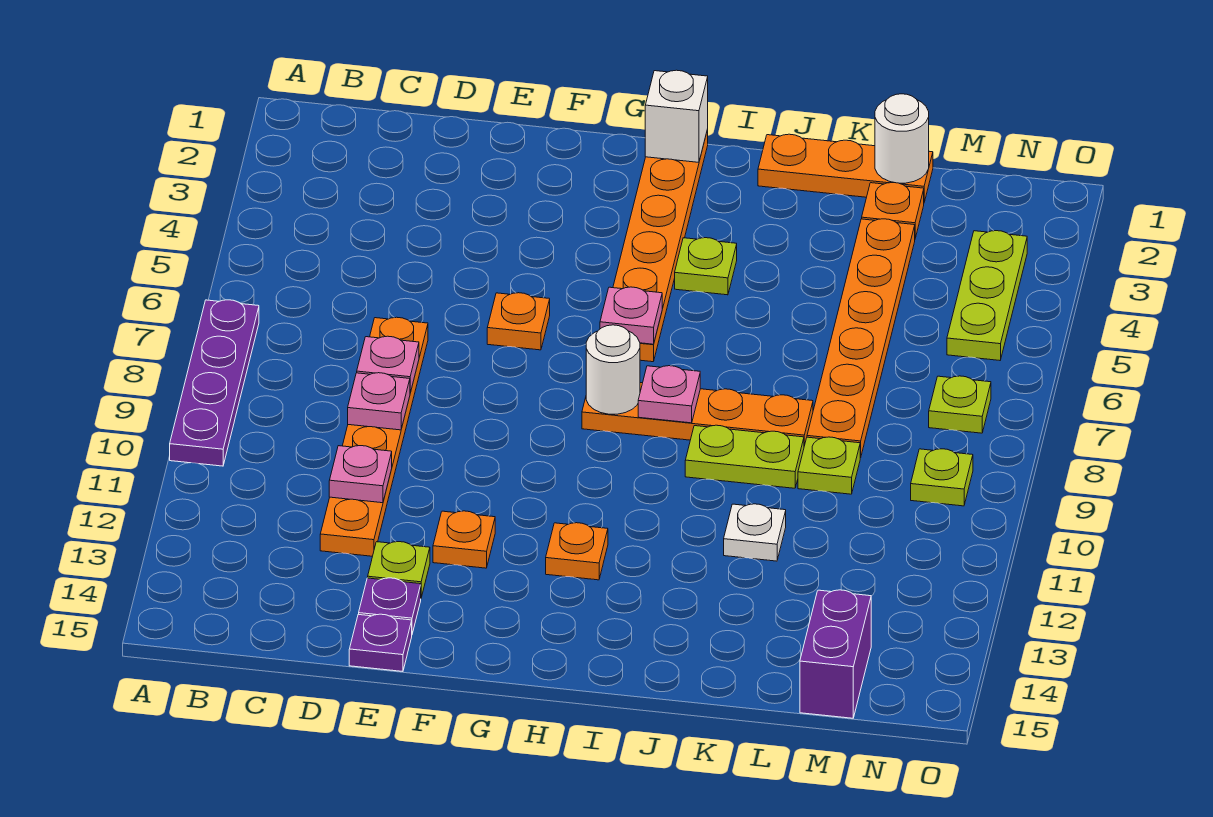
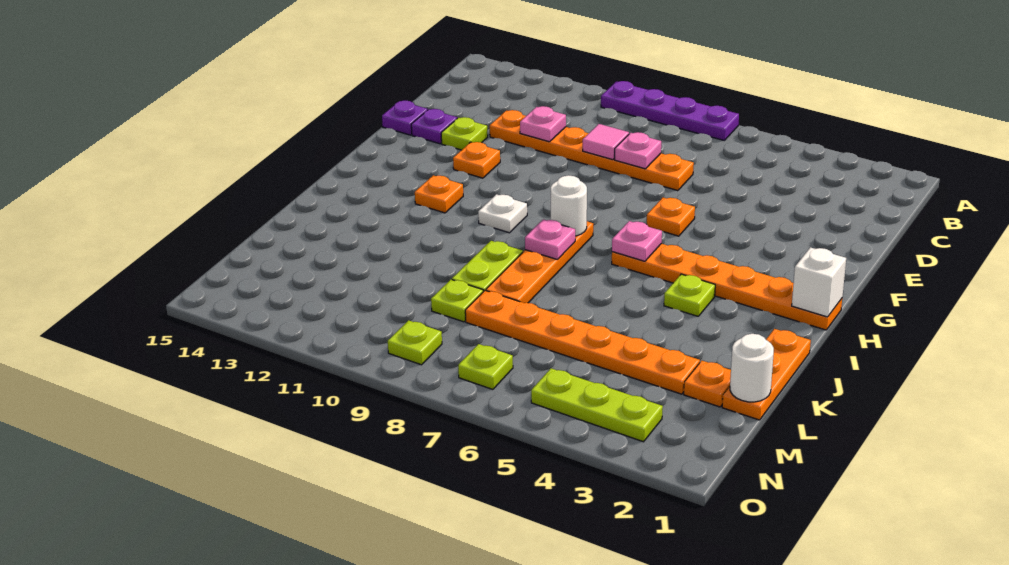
pink plate D9 level 2 -> pink tile D9 level 2
white plate K11 level 1 -> white plate H10 level 1
purple brick M14:M15 level 1 -> none

